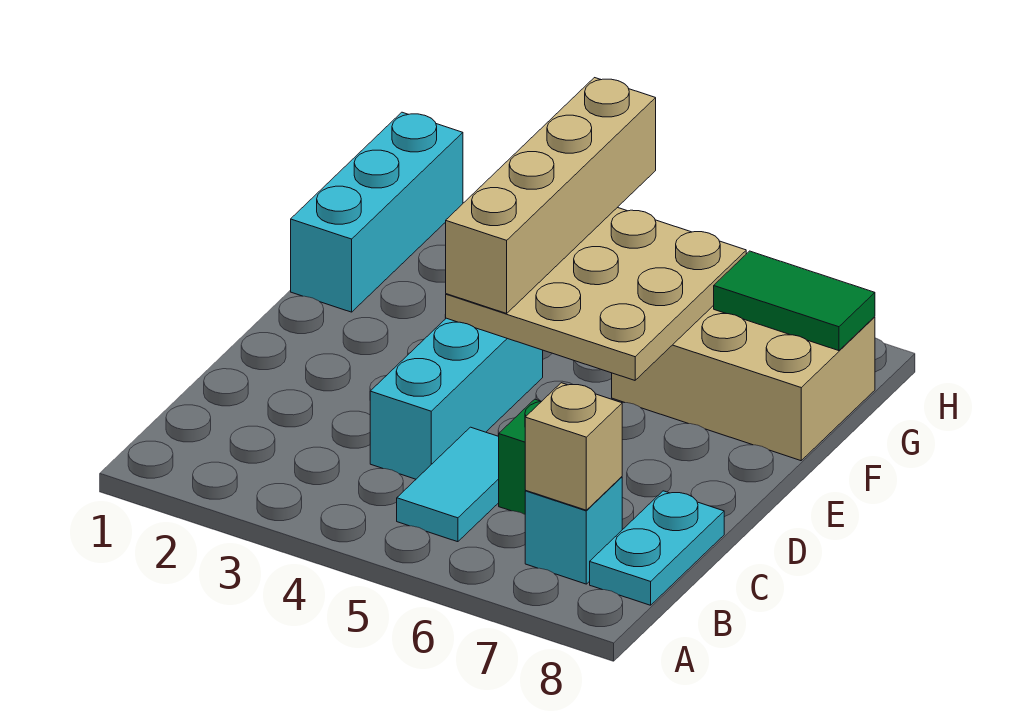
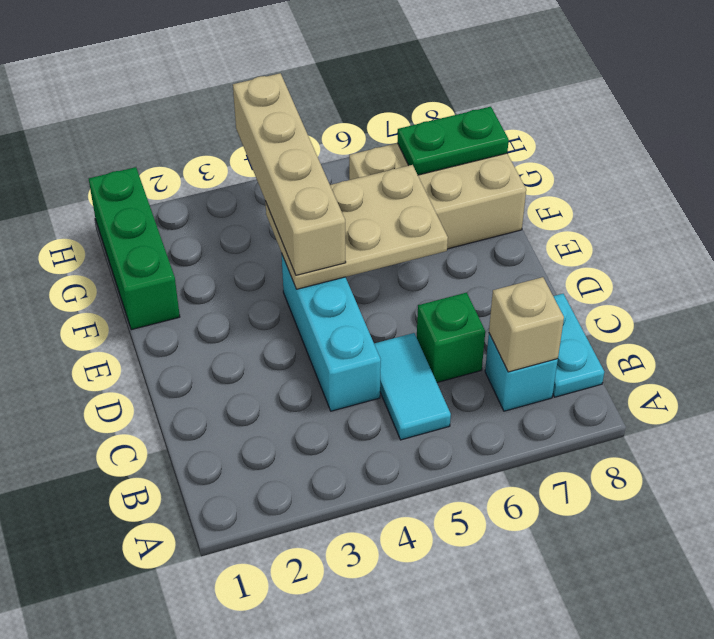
tan plate E4:G6 level 2 -> tan plate E4:F6 level 2
cyan brick F1:H1 level 1 -> green brick F1:H1 level 1
green tile G7:G8 level 2 -> green plate G7:G8 level 2

